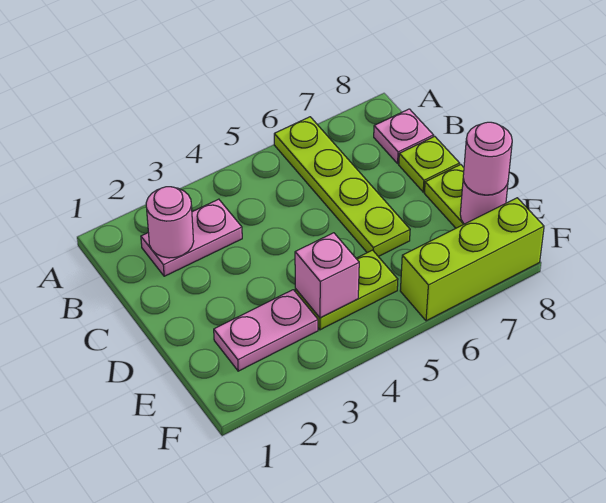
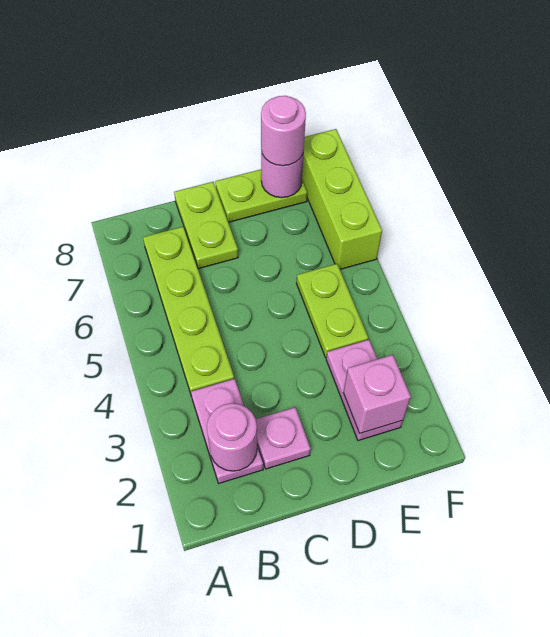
lime plate A6:D6 level 1 -> lime plate B4:B7 level 1
pink plate B8 level 1 -> pink plate C2 level 1
lime plate C8 level 1 -> lime plate C7:C8 level 1
pink brick E4 level 2 -> pink brick E2 level 2

